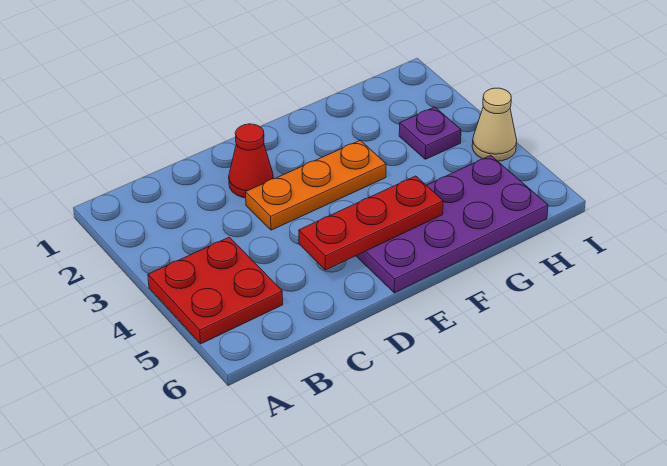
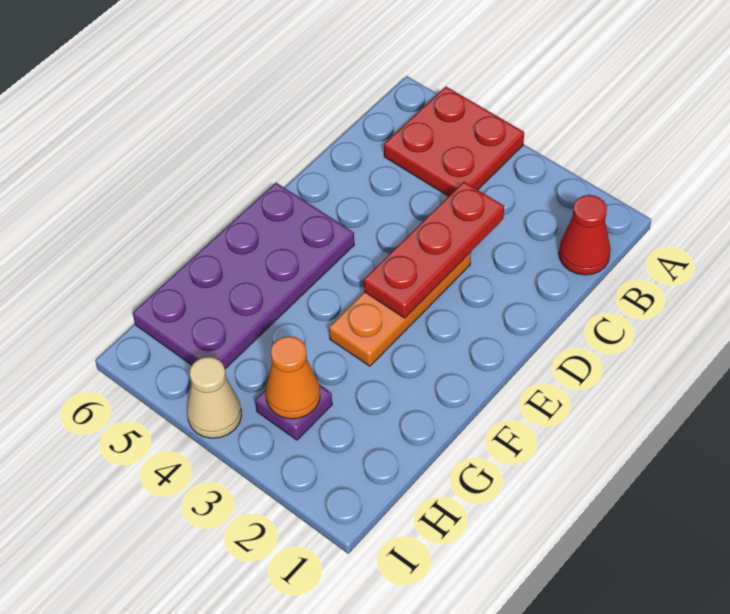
red cone D2 level 1 -> red cone B1 level 1
red plate D5:F5 level 2 -> red plate C3:E3 level 2
none -> orange cone H3 level 2

